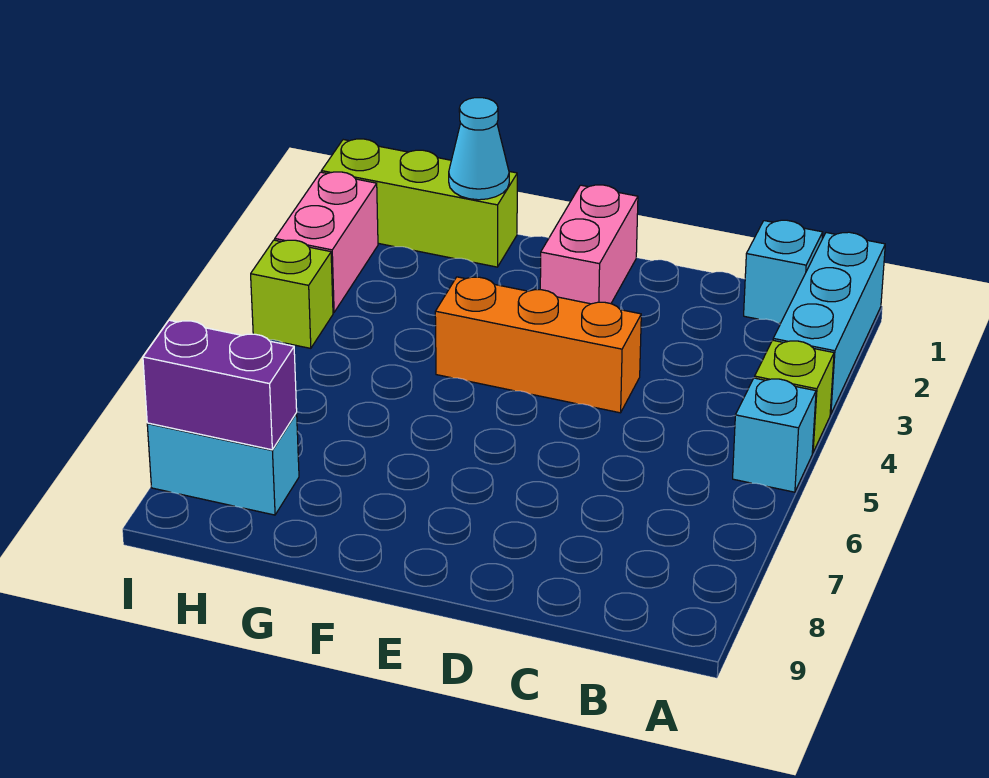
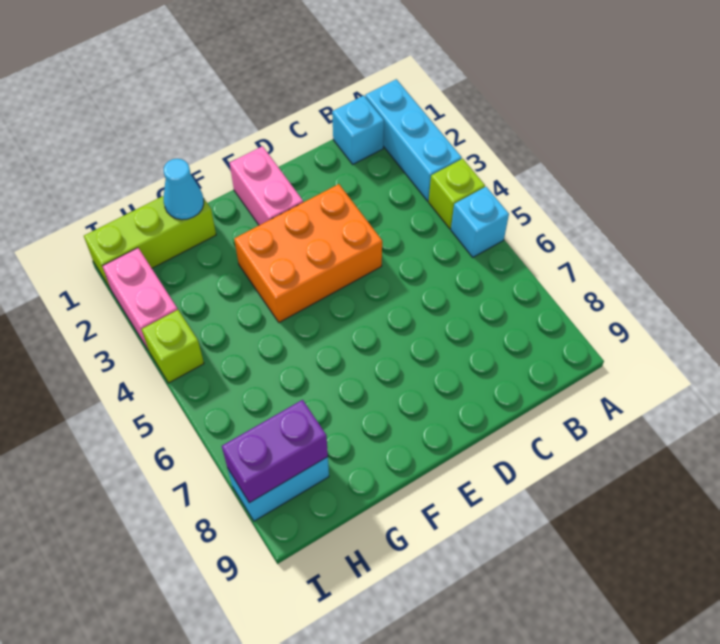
orange brick D4:F4 level 1 -> orange brick D3:F4 level 1

